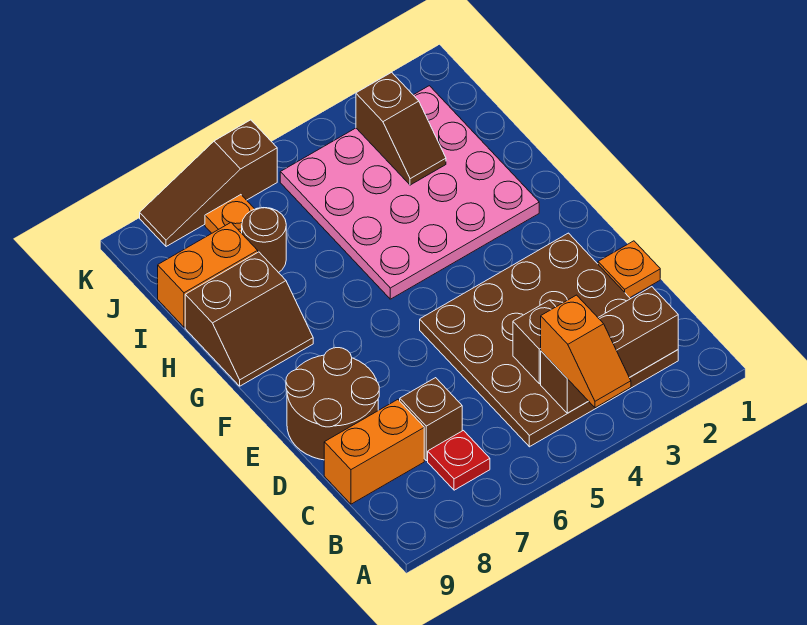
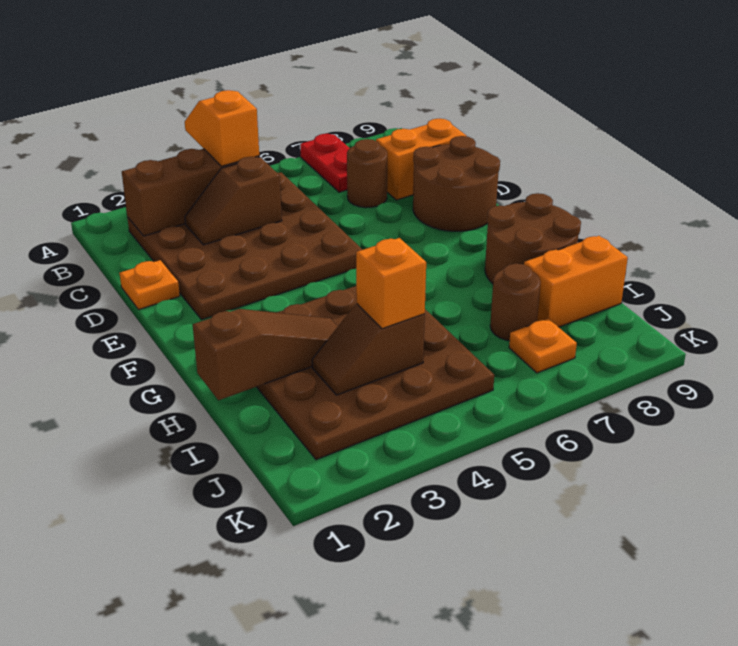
red plate B7 level 1 -> red plate A7:B7 level 1
brown brick C7 level 1 -> brown round brick C7 level 1
pink plate G2:J5 level 1 -> brown plate G2:J5 level 1
brown slope G8:H9 level 1 top H -> brown round brick G8:H9 level 1
brown slope I3:J3 level 2 top J -> brown slope I3:I4 level 2 top 4
none -> orange brick I4 level 3
brown slope K6:K8 level 1 top 6 -> brown slope H1:H3 level 2 top 1

